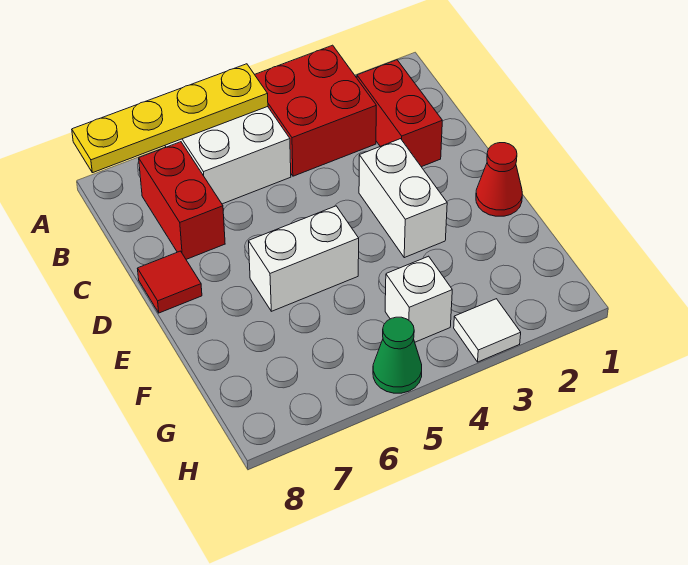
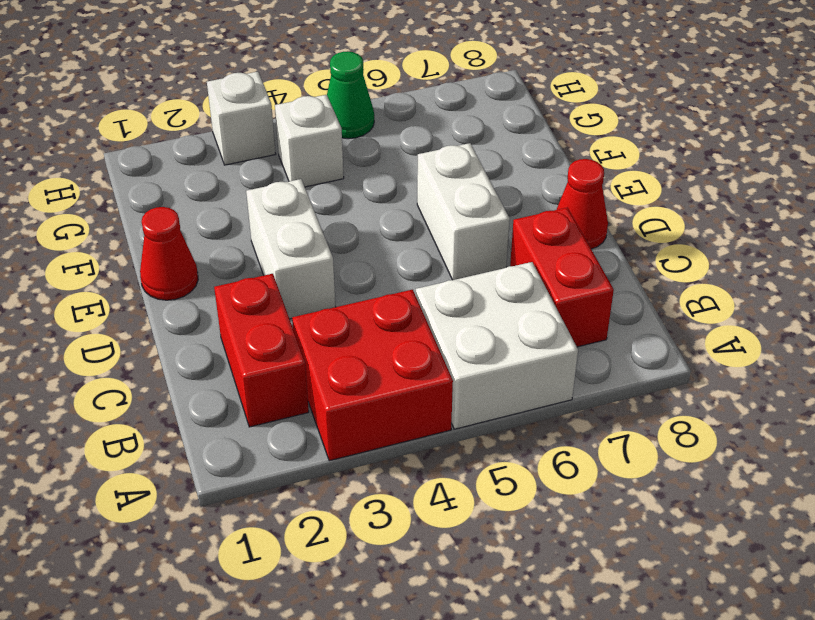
yellow plate A5:A8 level 2 -> none
red tile D8 level 1 -> red cone D8 level 1
white brick E5:E6 level 1 -> white brick D6:E6 level 1
white tile H3 level 1 -> white brick H3 level 1

